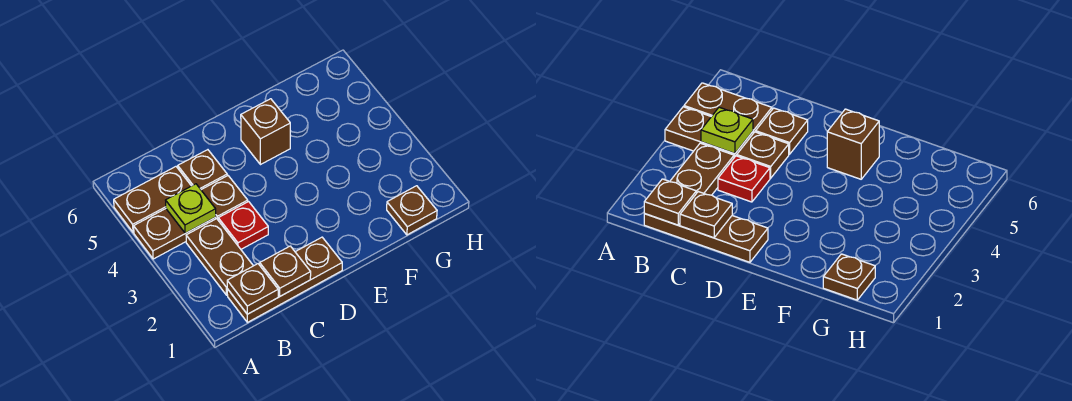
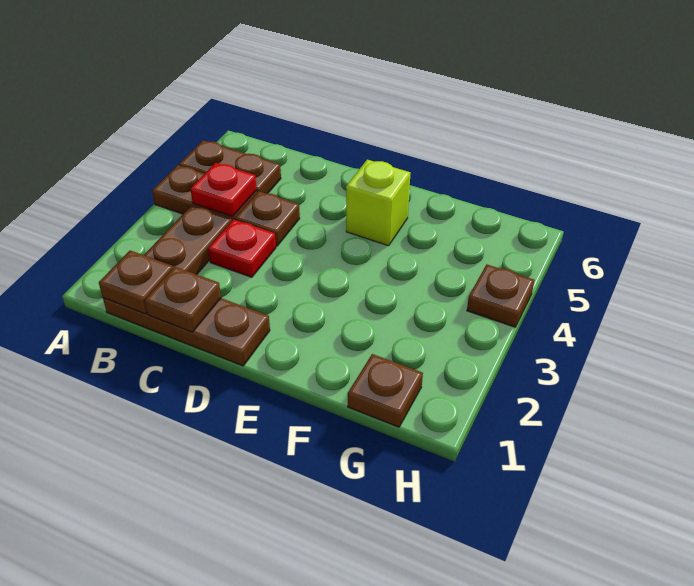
lime plate B4 level 2 -> red plate B4 level 2
brown plate C5 level 1 -> brown plate H4 level 1
brown brick E5 level 1 -> lime brick E5 level 1

